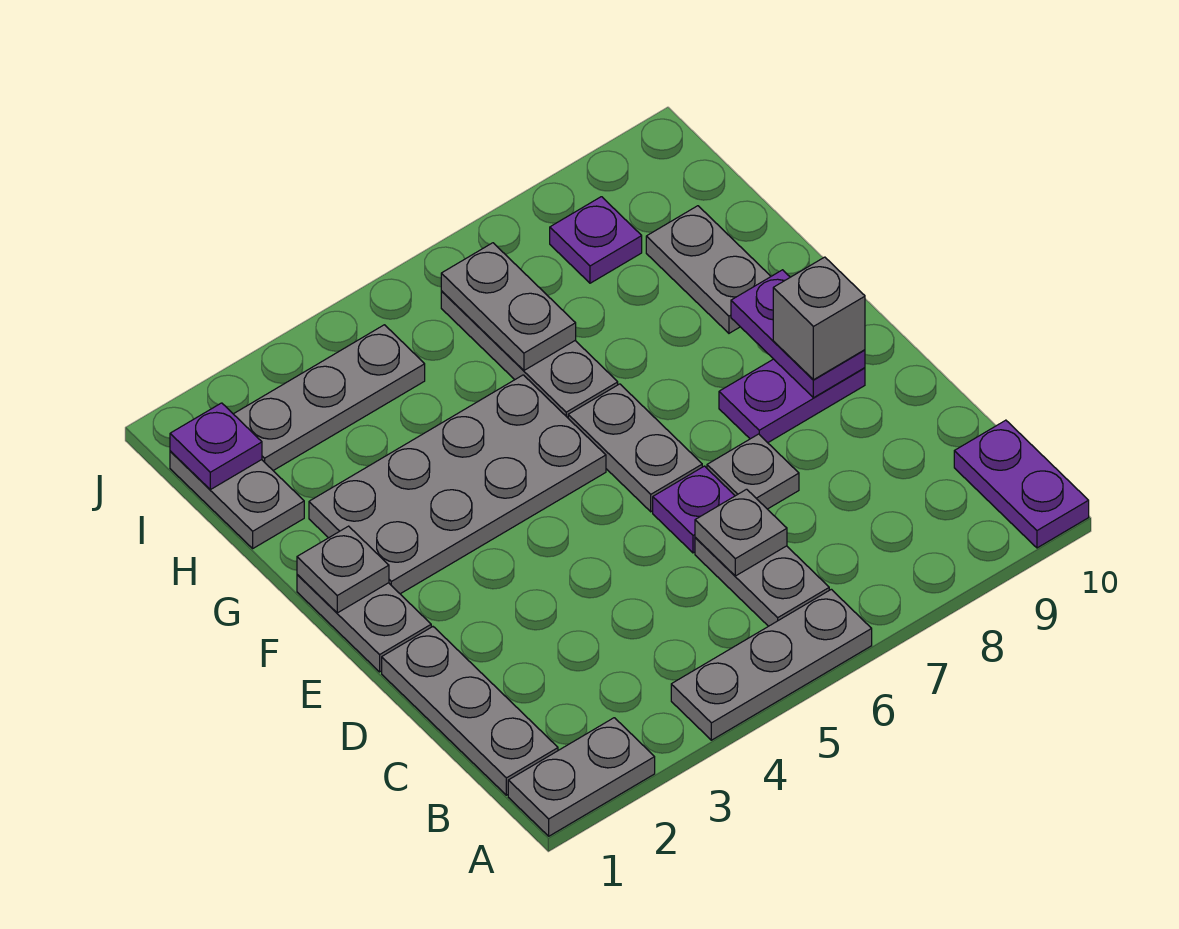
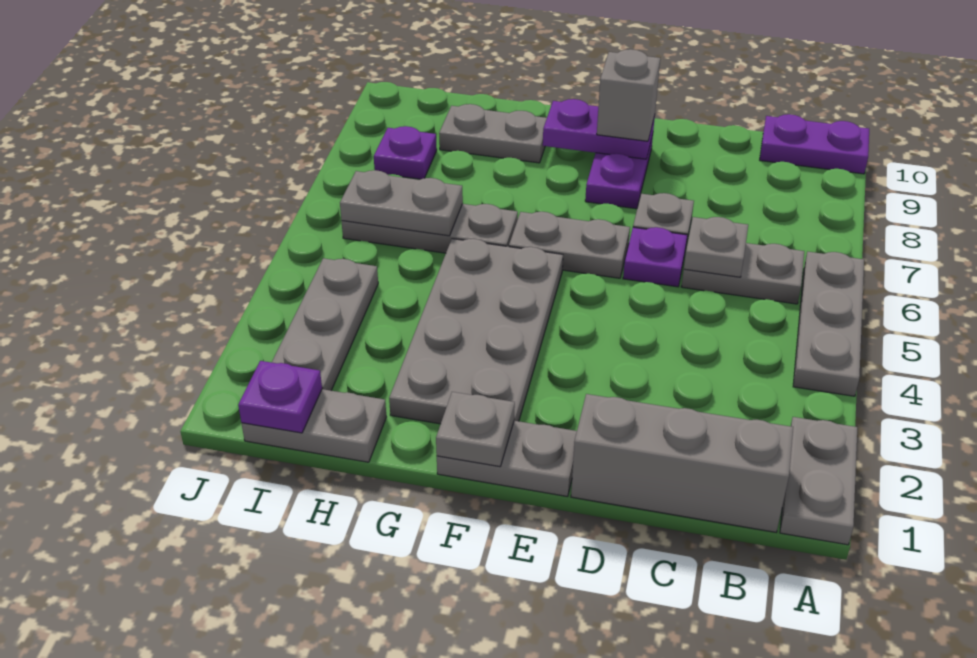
grey plate B1:D1 level 1 -> grey brick B1:D1 level 1

